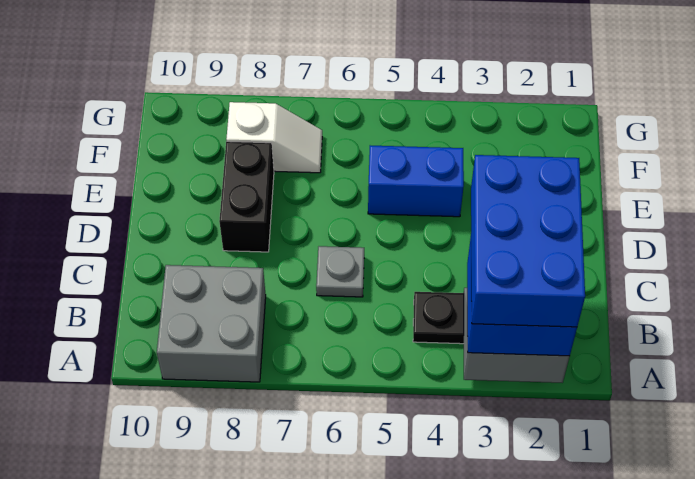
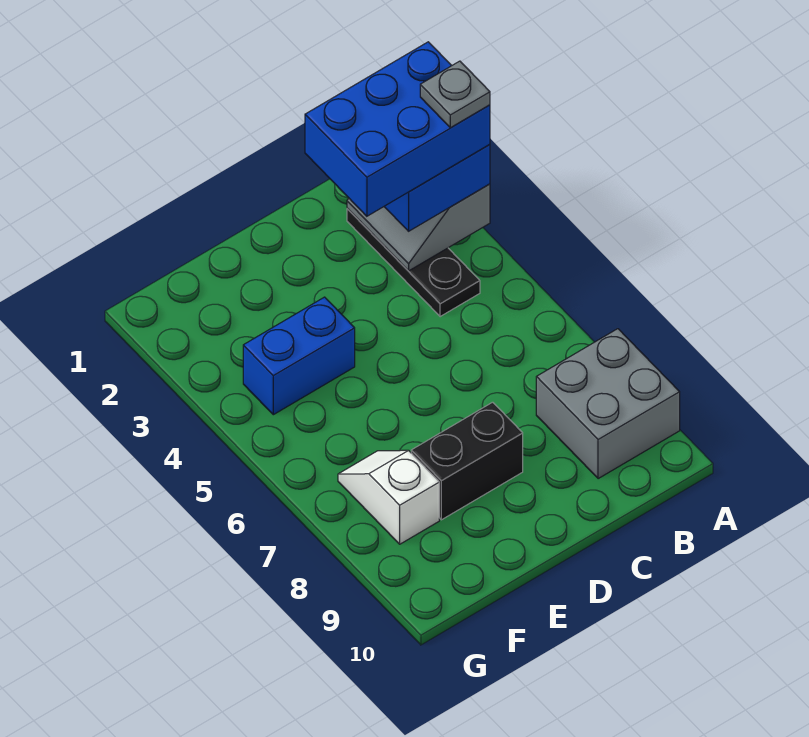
grey plate C6 level 1 -> grey plate A3 level 5
blue brick E4:E5 level 1 -> blue brick E4:F4 level 1

